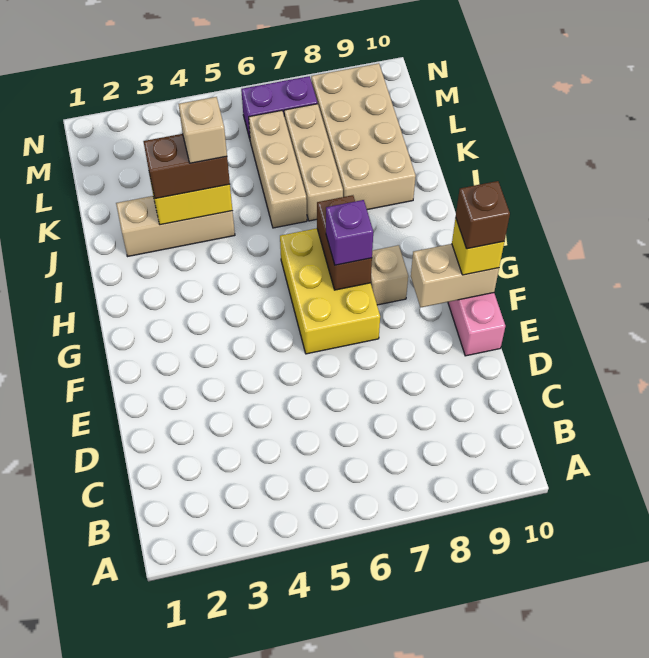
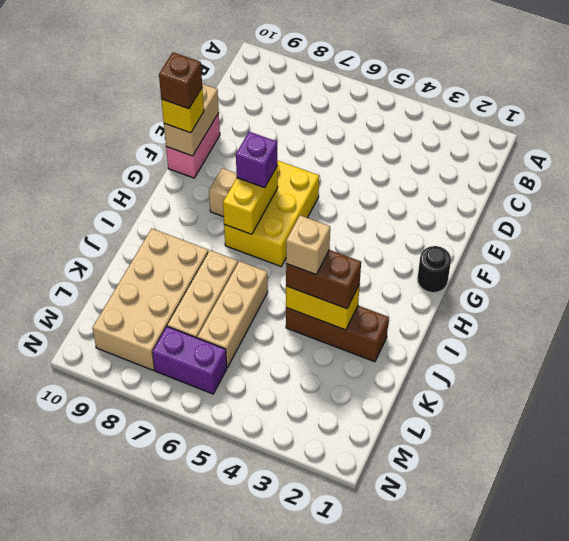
tan brick F9:F10 level 2 -> tan brick E10:F10 level 2
none -> black round brick G1 level 1
brown brick G7:H7 level 2 -> yellow brick G7:H7 level 2
tan brick J2:J4 level 1 -> brown brick J2:J4 level 1

